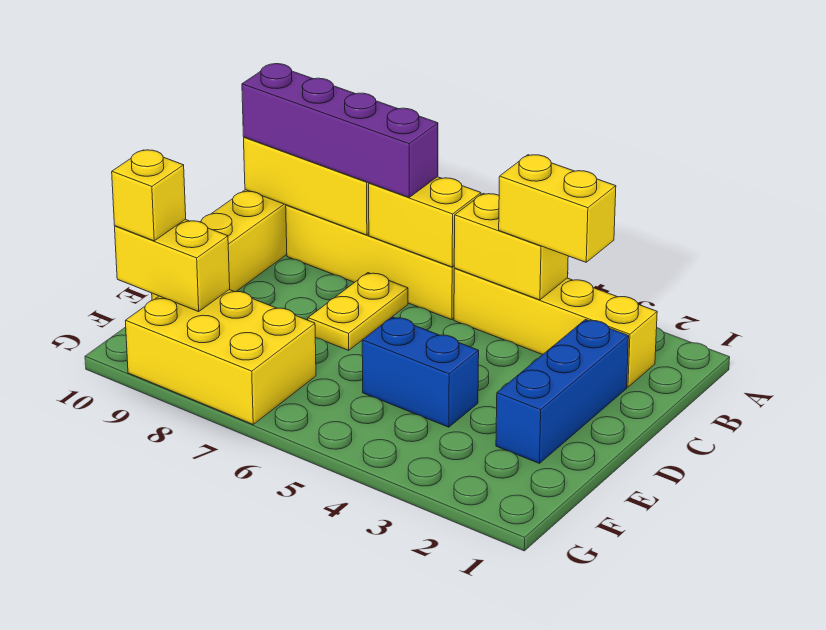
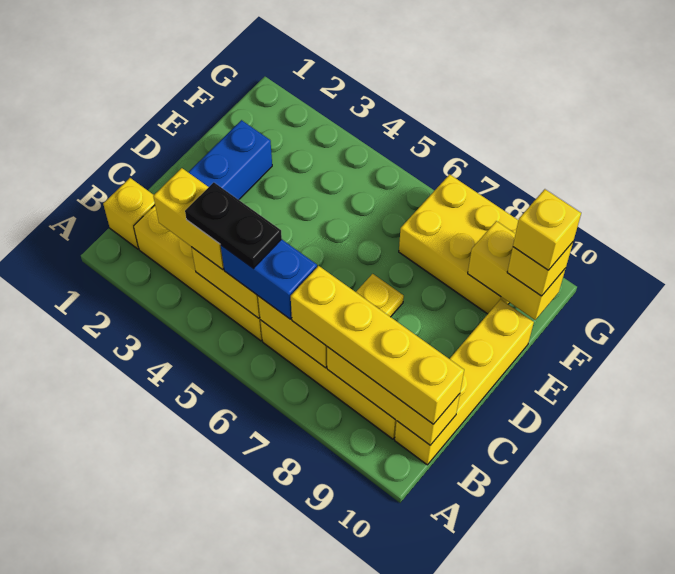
none -> yellow brick B1 level 1
none -> black plate B4:B5 level 4
purple brick B7:B10 level 3 -> yellow brick B7:B10 level 3
blue brick E4:E5 level 1 -> blue brick B5:B6 level 3
none -> yellow brick F10 level 4

